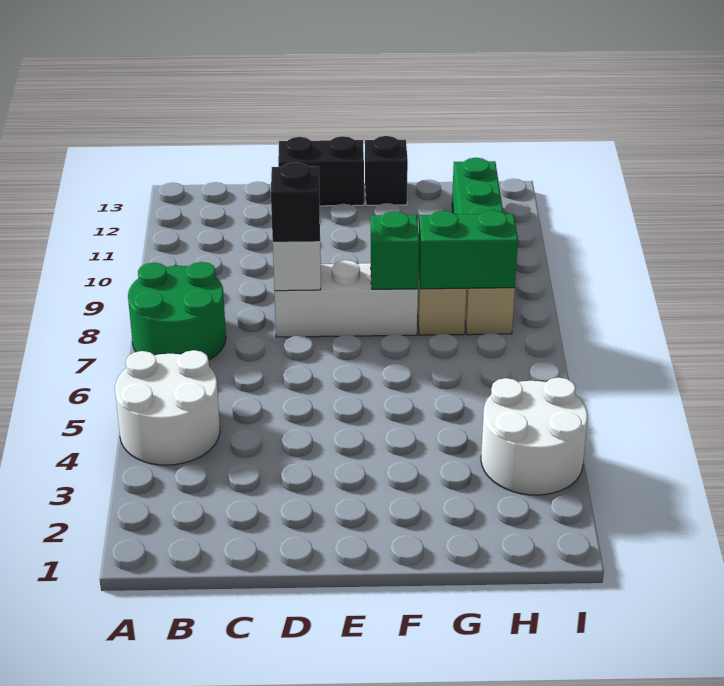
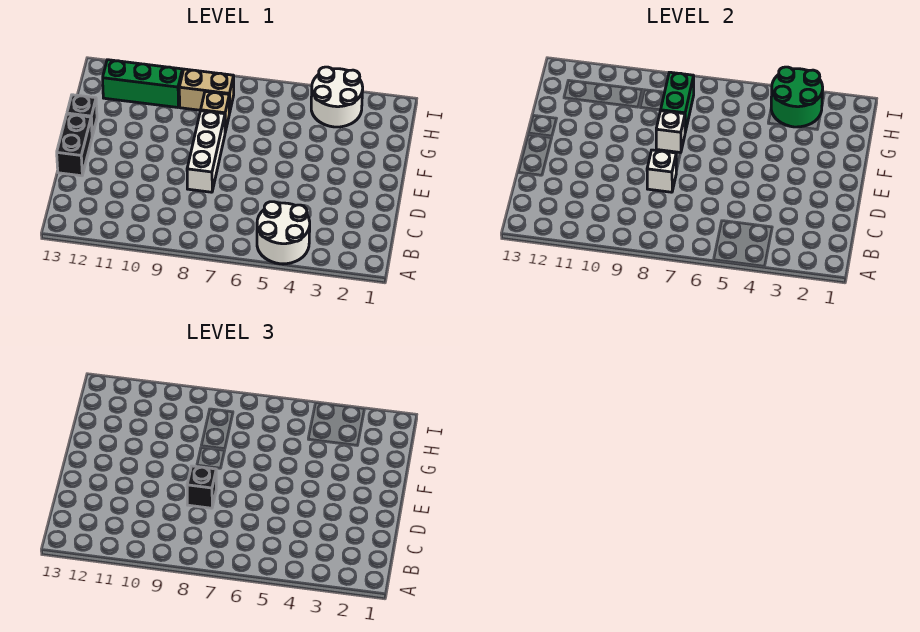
green round brick A7:B8 level 1 -> green round brick H3:I4 level 2
green brick F8 level 2 -> white brick F8 level 2

